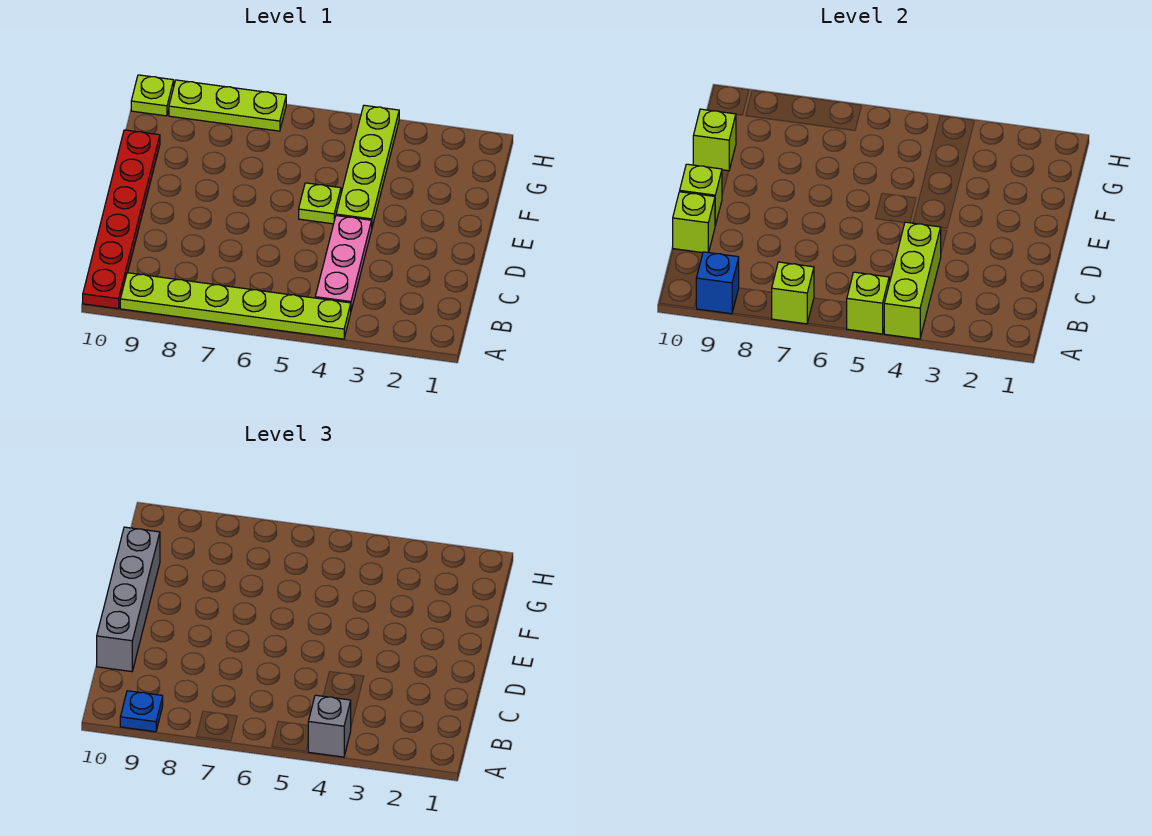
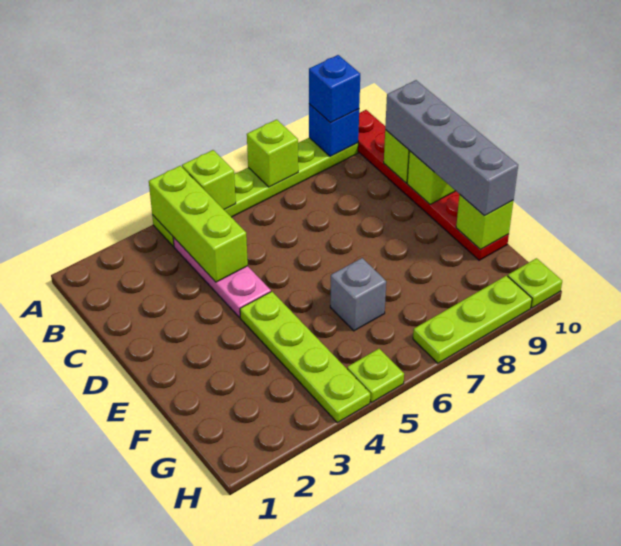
grey brick A4 level 3 -> grey brick F6 level 1
blue plate A9 level 3 -> blue brick A9 level 3
lime plate E5 level 1 -> lime plate H5 level 1

